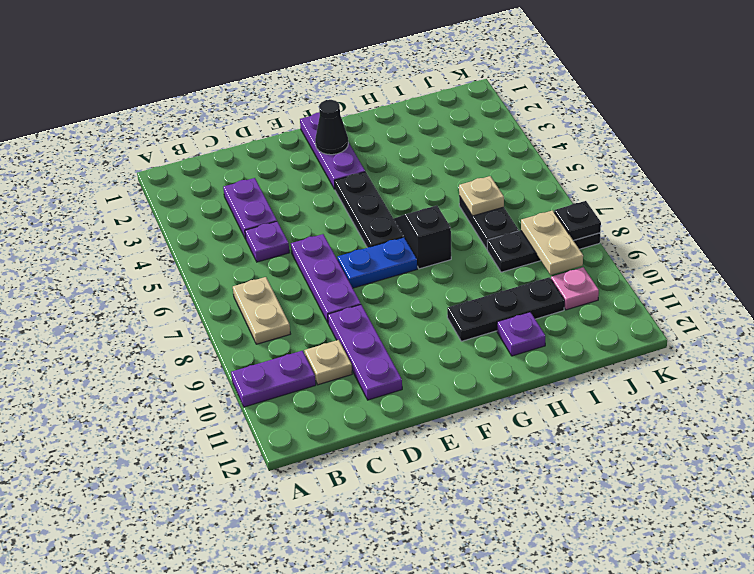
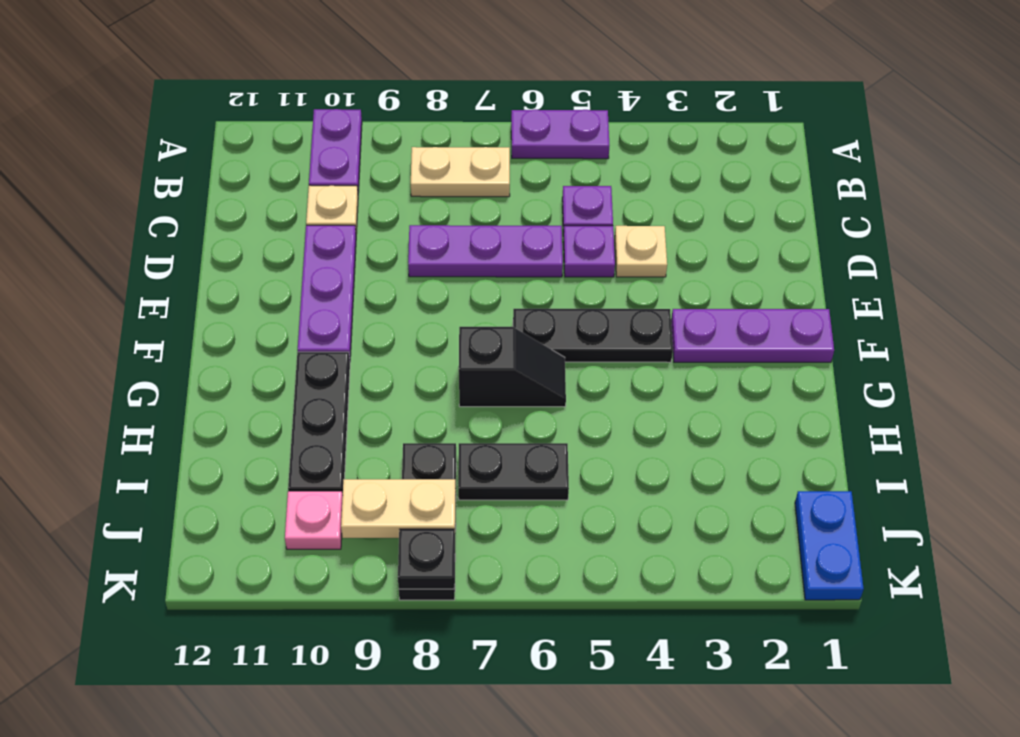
purple plate C3:C4 level 1 -> purple plate A5:A6 level 1
purple plate D9:D11 level 1 -> purple plate D10:F10 level 1
blue plate E7:F7 level 1 -> blue plate J1:K1 level 1
black cone F2 level 2 -> none
purple plate H11 level 1 -> purple plate D5 level 1
tan plate I6 level 2 -> tan plate D4 level 1

